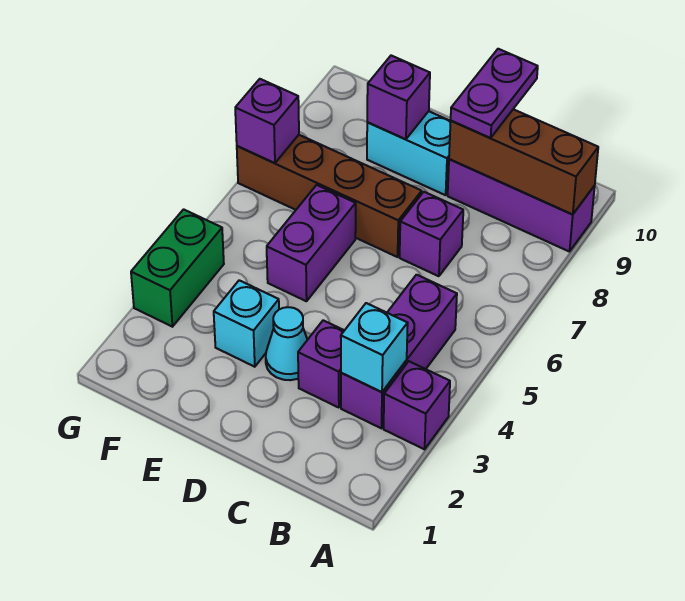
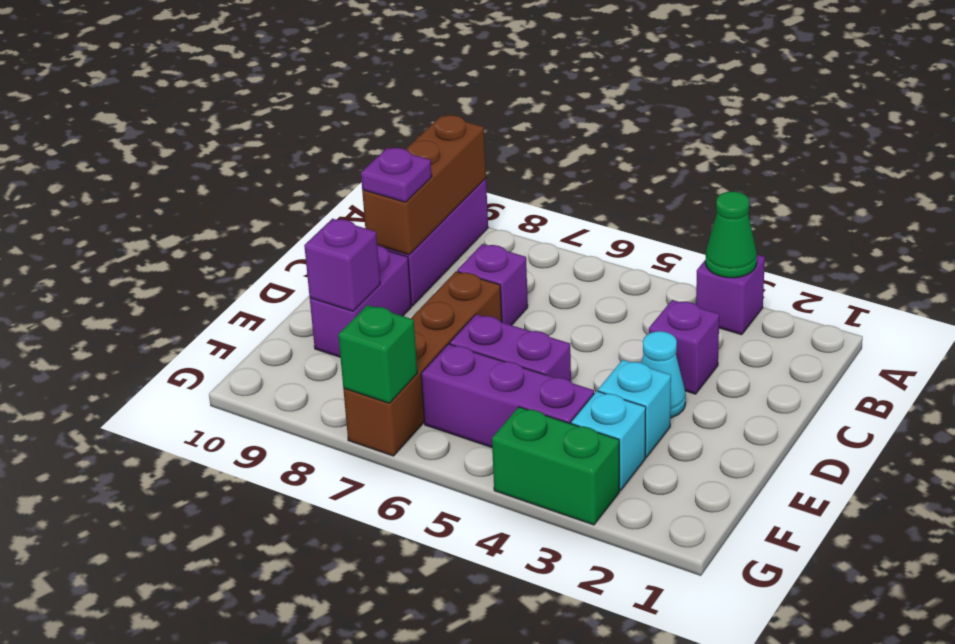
none -> green cone A3 level 2
purple brick B3:B5 level 1 -> purple brick F4:F6 level 1
cyan brick B3 level 2 -> cyan brick F3 level 1
purple plate C9:C10 level 3 -> purple plate C9 level 3
cyan brick D9:E9 level 1 -> purple brick D9:E9 level 1
purple brick G7 level 2 -> green brick G7 level 2

